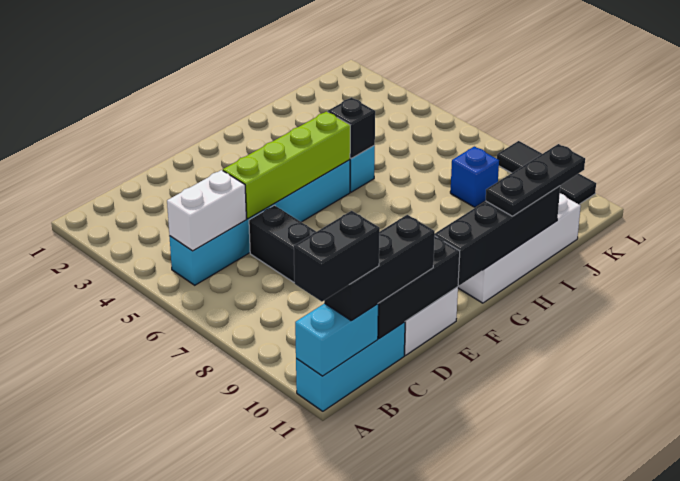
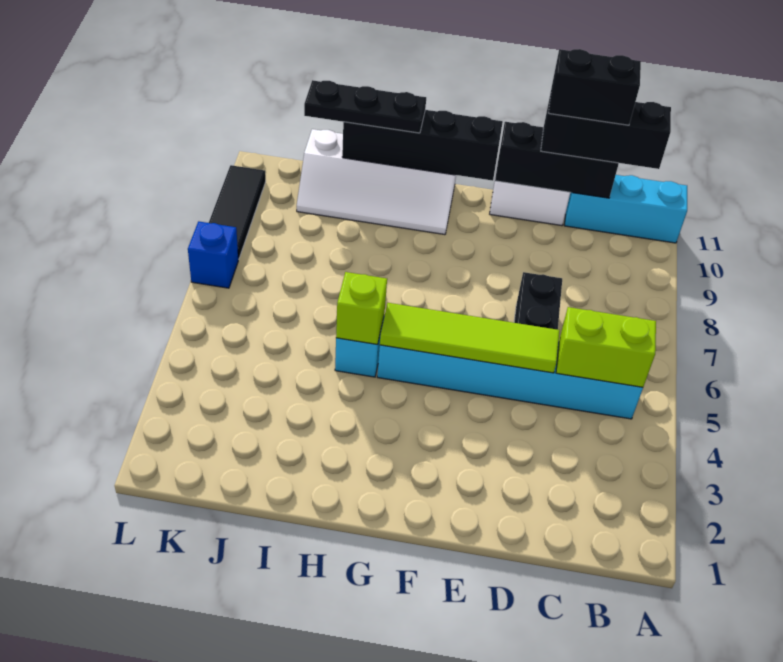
cyan brick A11:B11 level 2 -> none
black brick A11:B11 level 4 -> black brick C11:D11 level 4
white brick B5:C5 level 2 -> lime brick B5:C5 level 2
lime brick D5:G5 level 2 -> lime tile D5:G5 level 2
black brick H5 level 2 -> lime brick H5 level 2
blue brick J8 level 1 -> blue brick L7 level 1

